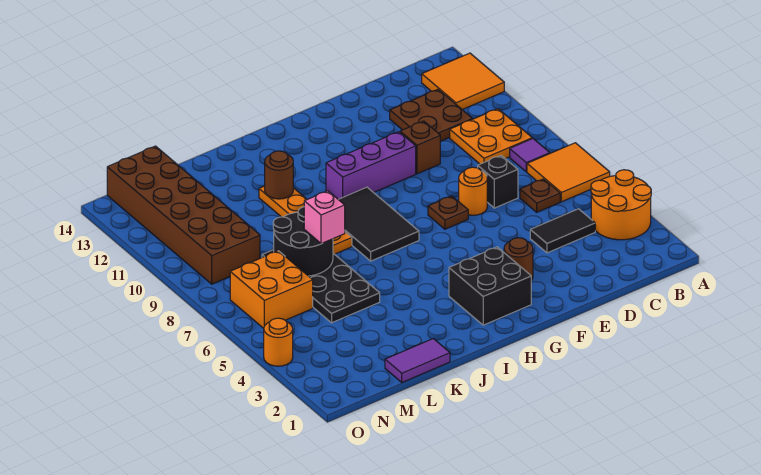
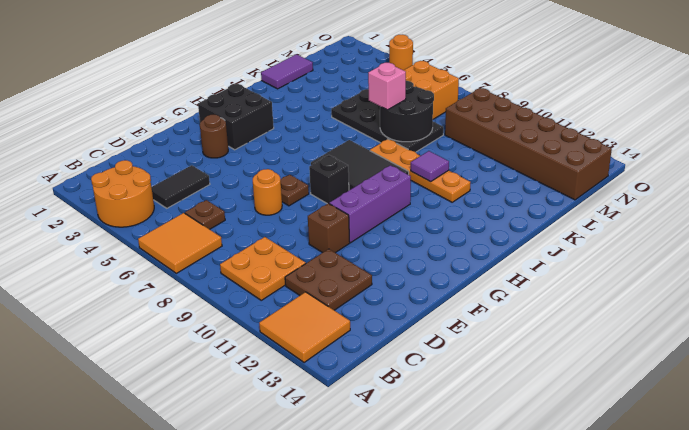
purple tile B8 level 1 -> purple tile J10 level 2
black brick D7 level 1 -> black brick G8 level 1
brown round brick J11 level 2 -> none

